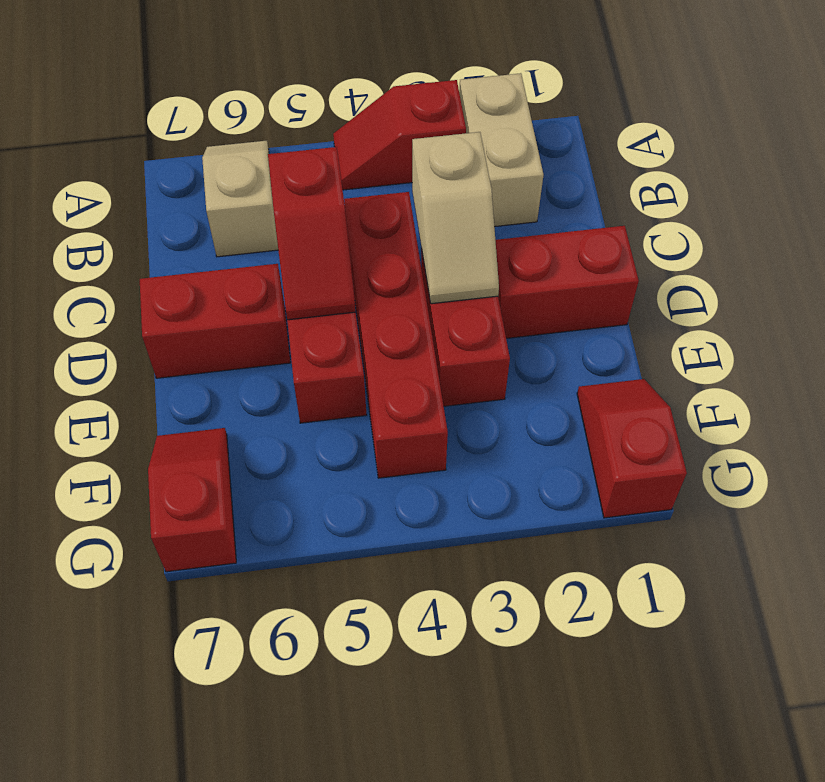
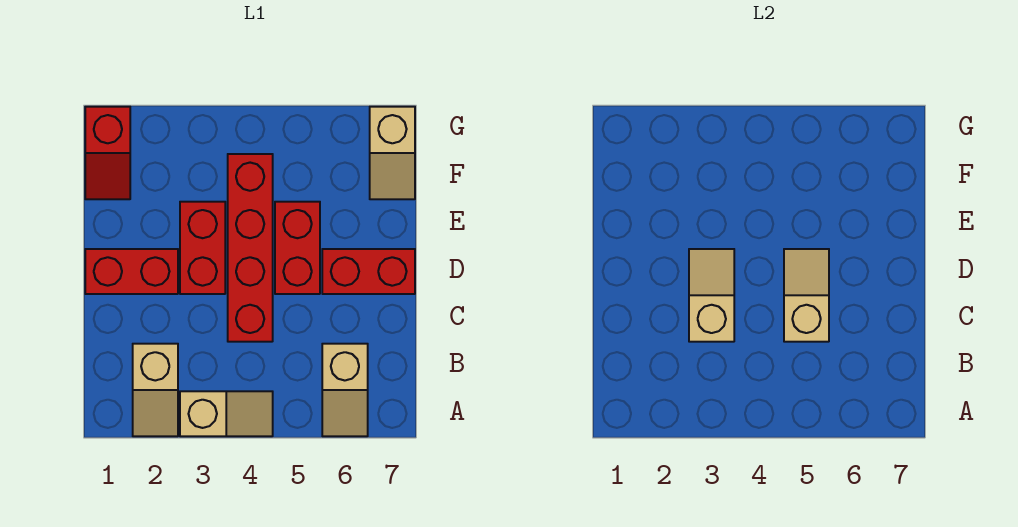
tan brick A2:B2 level 1 -> tan slope A2:B2 level 1 top B
red slope A3:A4 level 1 top 3 -> tan slope A3:A4 level 1 top 3
red slope C5:D5 level 2 top C -> tan slope C5:D5 level 2 top C
red slope F7:G7 level 1 top G -> tan slope F7:G7 level 1 top G

